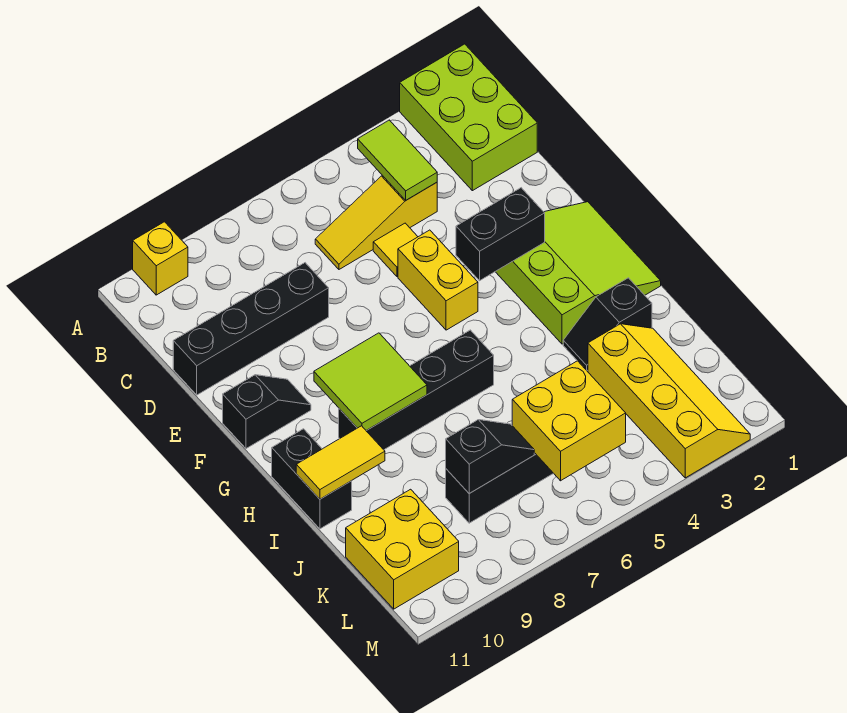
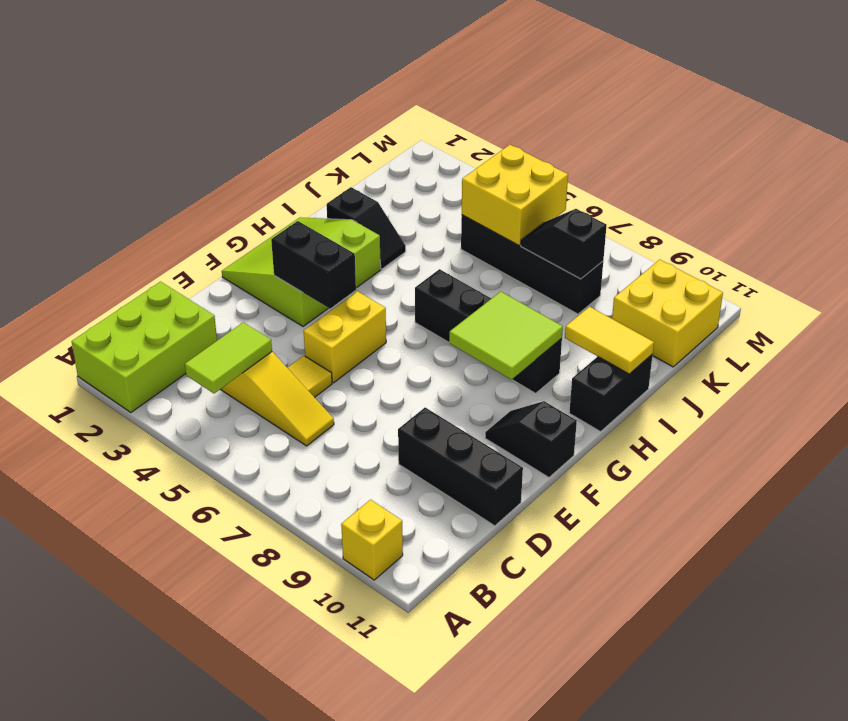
black brick D8:D11 level 1 -> black brick D9:D11 level 1
yellow slope J2:M3 level 1 top 3 -> none

